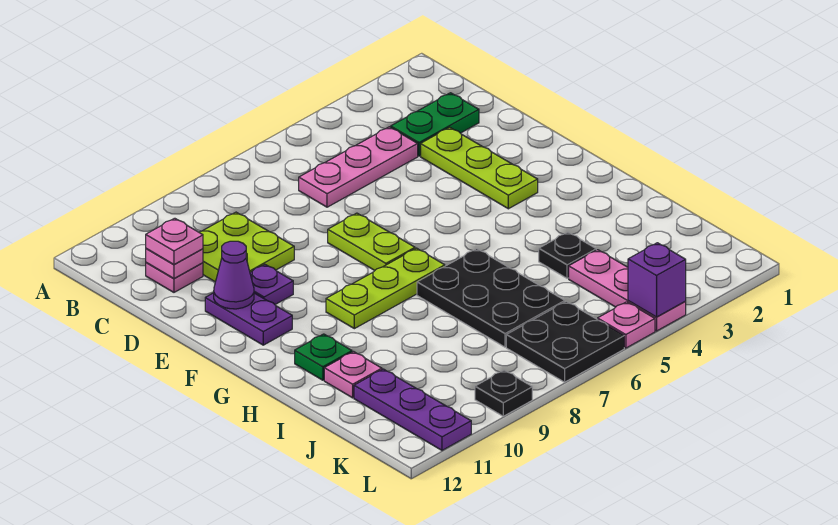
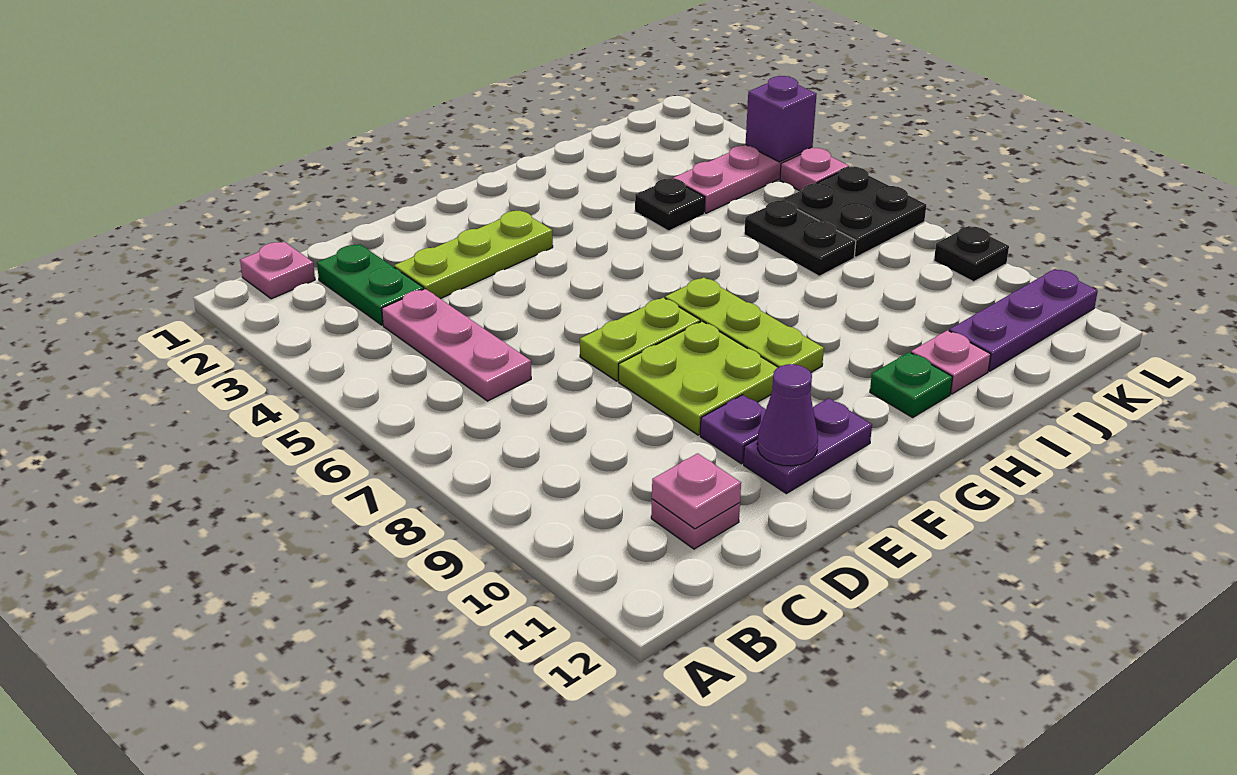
lime plate C9:D10 level 1 -> lime plate E8:F9 level 1
pink plate C11 level 3 -> pink plate B1 level 1
black plate H6:J7 level 1 -> black plate J6:J7 level 1

